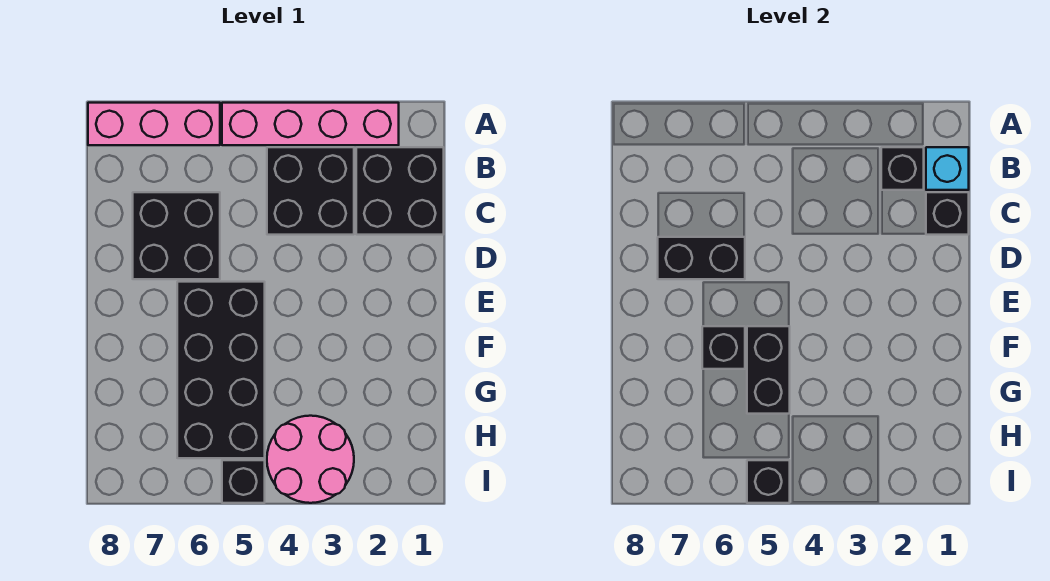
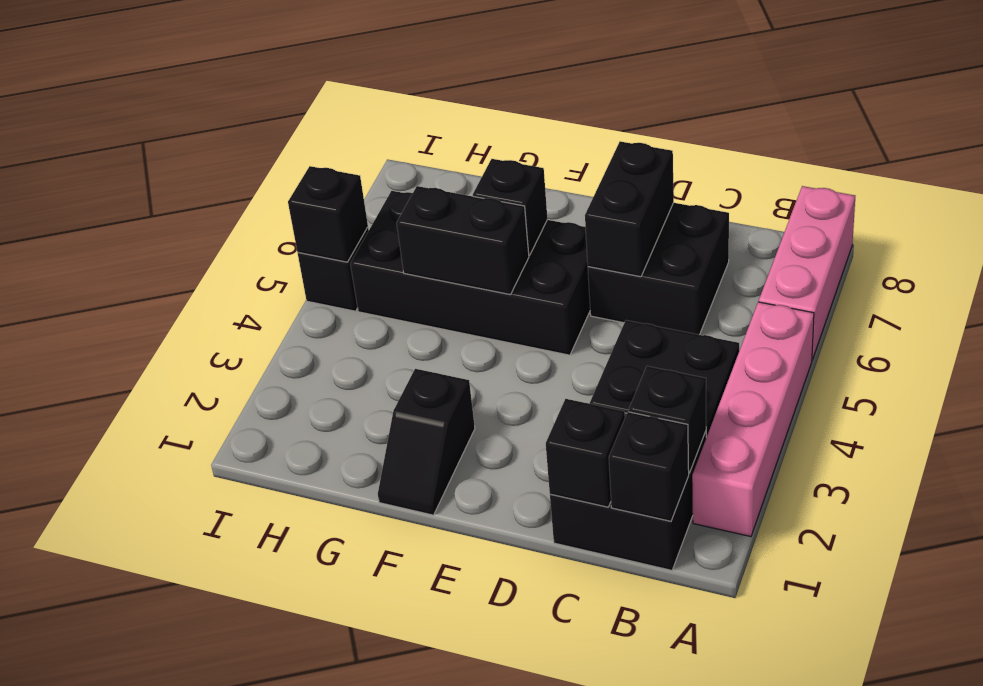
cyan brick B1 level 2 -> black brick B1 level 2
none -> black slope F1:F2 level 1 top 2
pink round brick H3:I4 level 1 -> none

